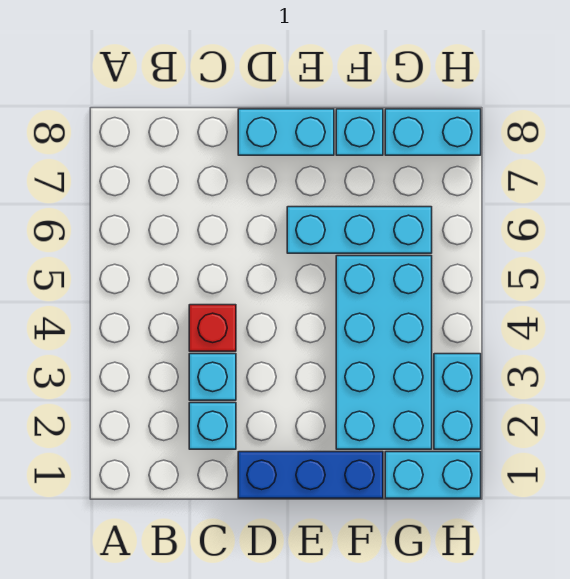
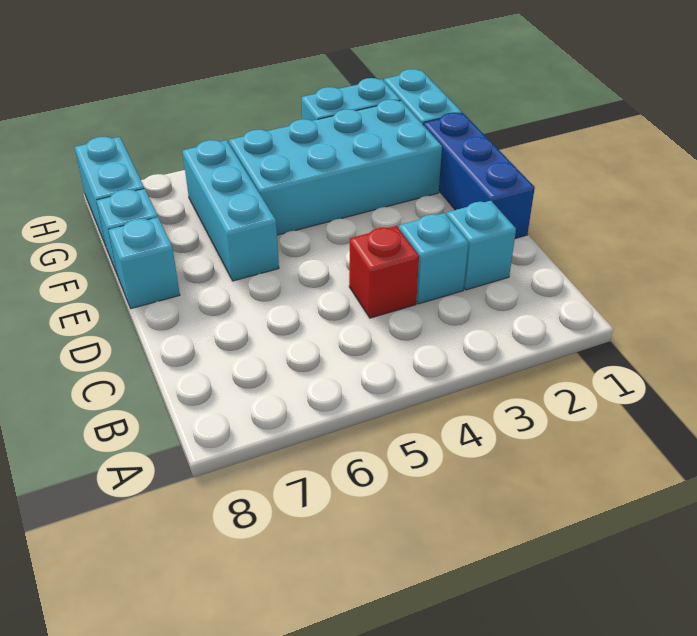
cyan brick D8:E8 level 1 -> cyan brick E8 level 1

